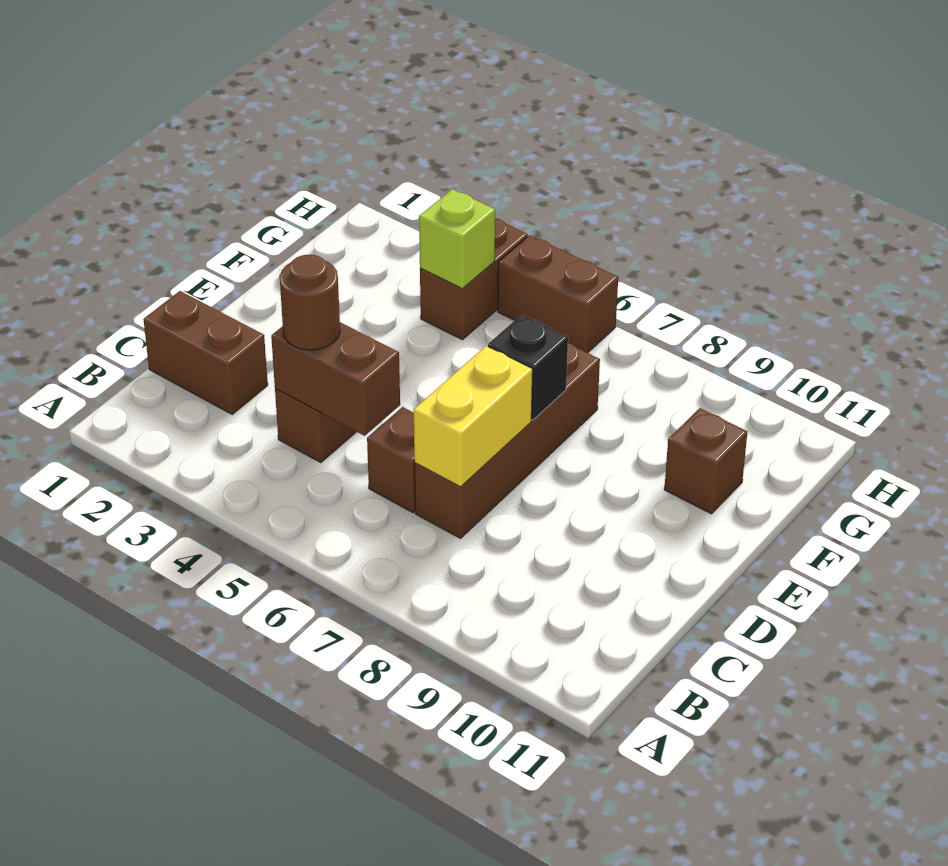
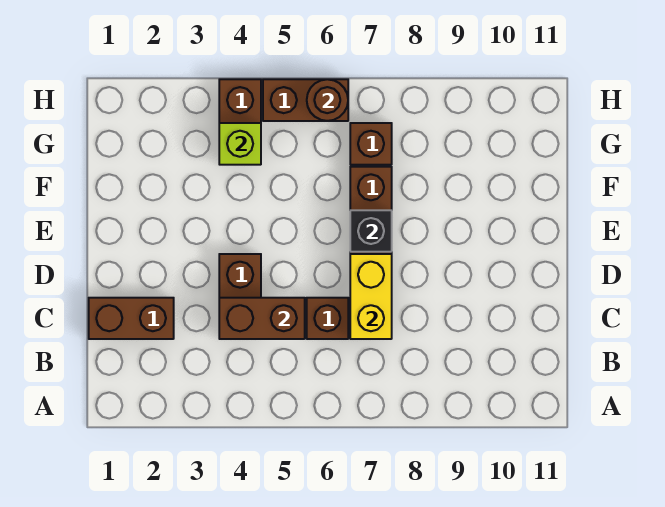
brown round brick C4 level 3 -> brown round brick H6 level 2
brown brick F10 level 1 -> brown brick G7 level 1

